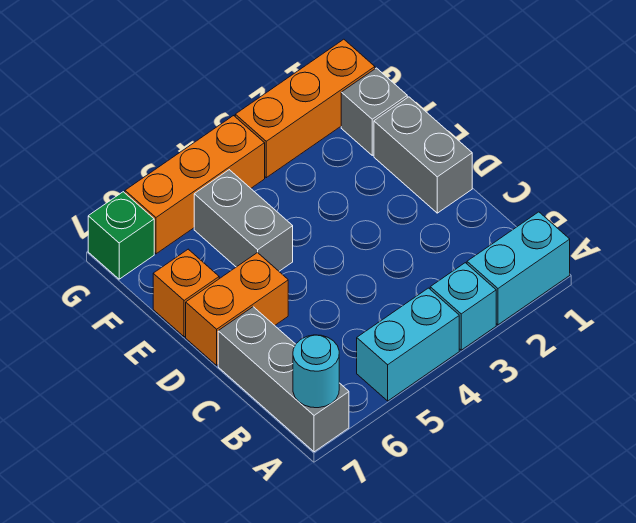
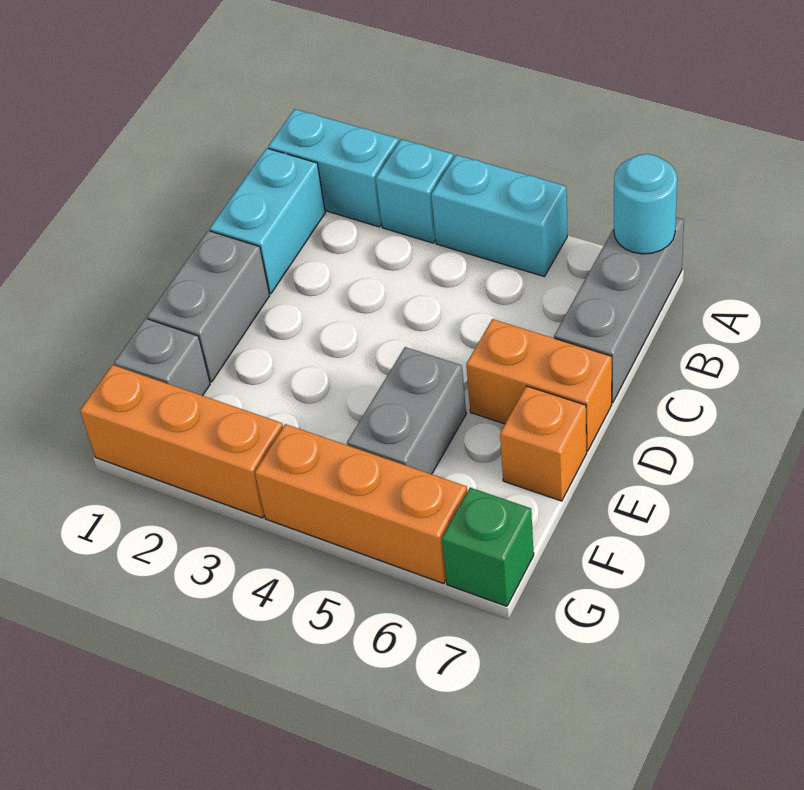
none -> cyan brick B1:C1 level 1

